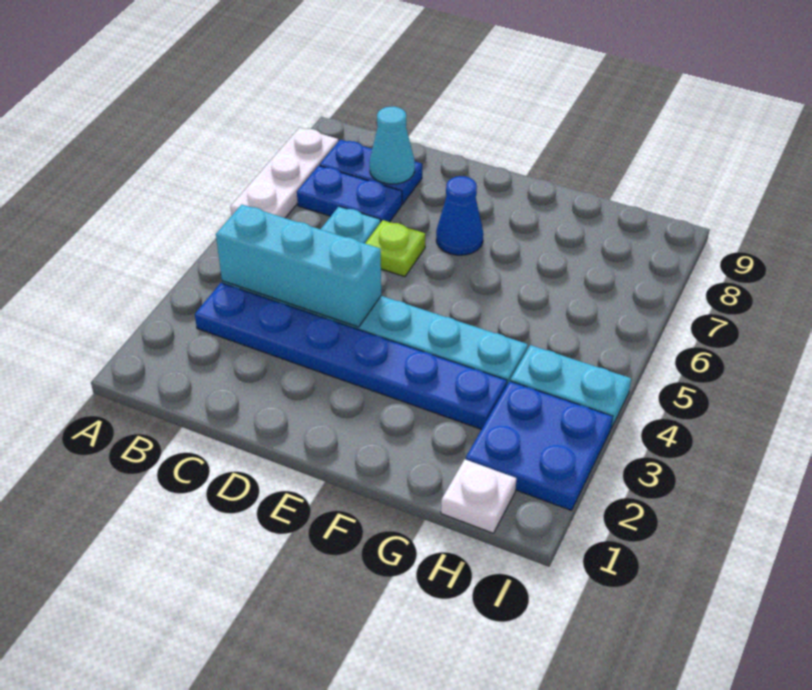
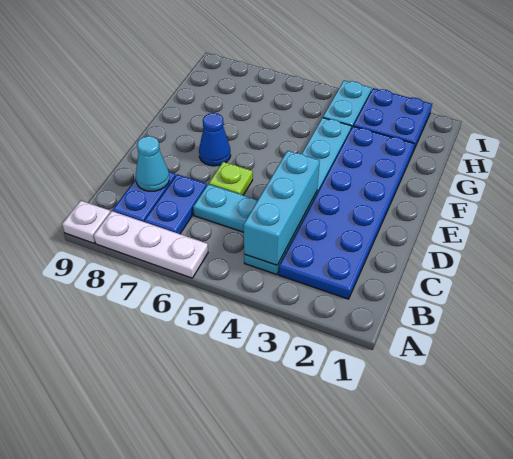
blue plate B3:G3 level 1 -> blue plate B2:G3 level 1
white plate H1 level 1 -> white plate A9 level 1

